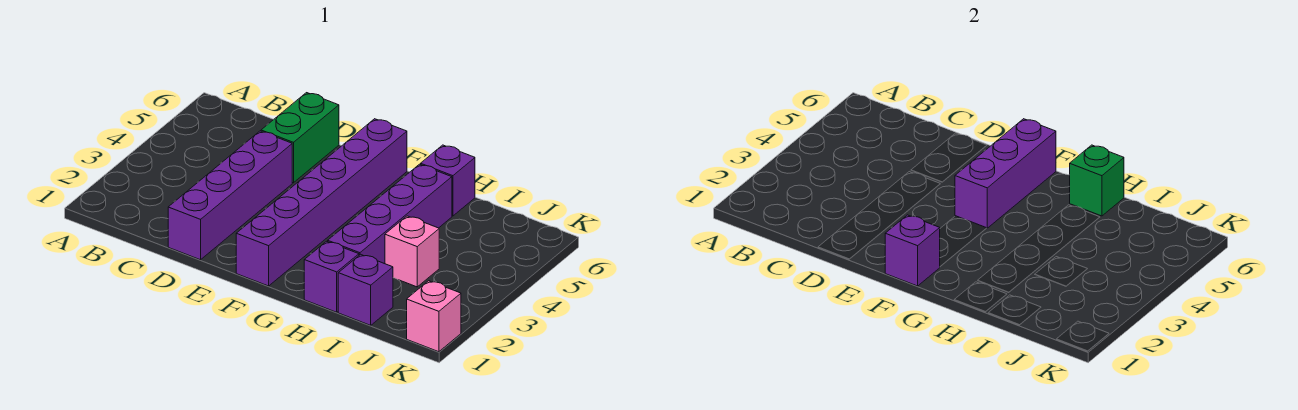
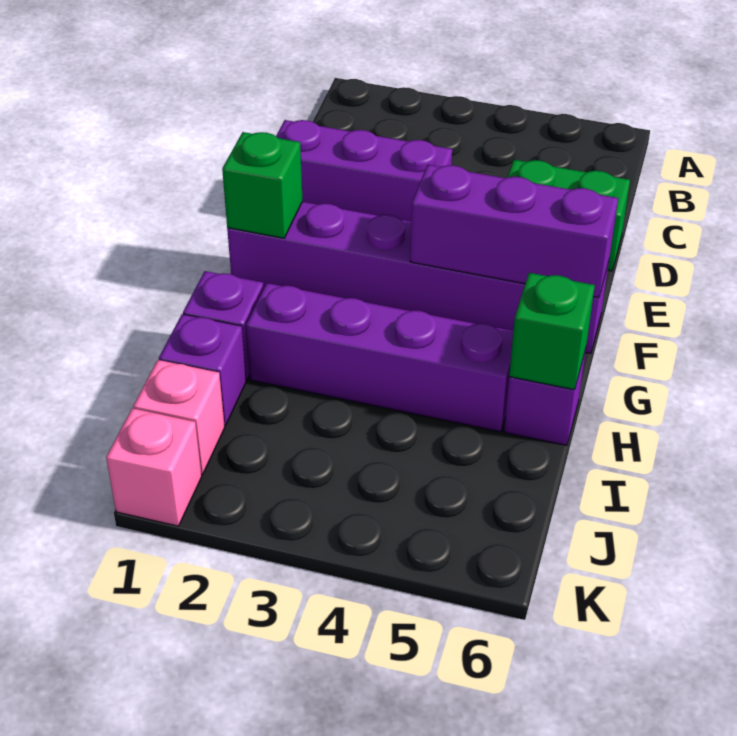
purple brick D1:D4 level 1 -> purple brick D1:D3 level 1
purple brick F1 level 2 -> green brick F1 level 2
pink brick I3 level 1 -> pink brick J1 level 1

